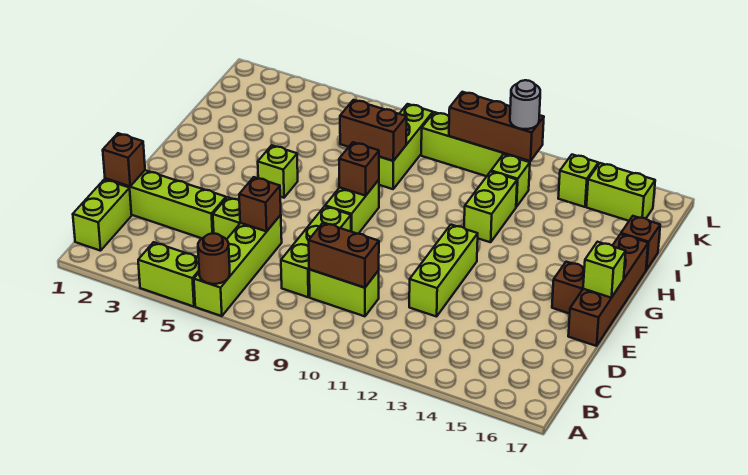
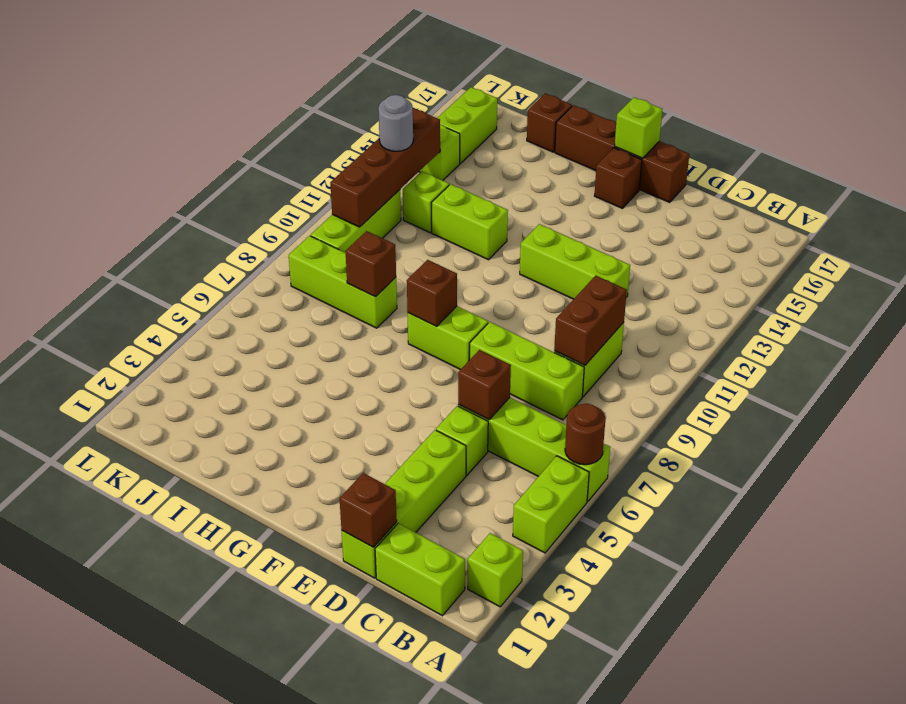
lime brick G5 level 1 -> lime brick A2 level 1
brown brick I7:I8 level 2 -> brown brick I8 level 2
brown brick K10:K12 level 2 -> brown brick K10:K13 level 2

